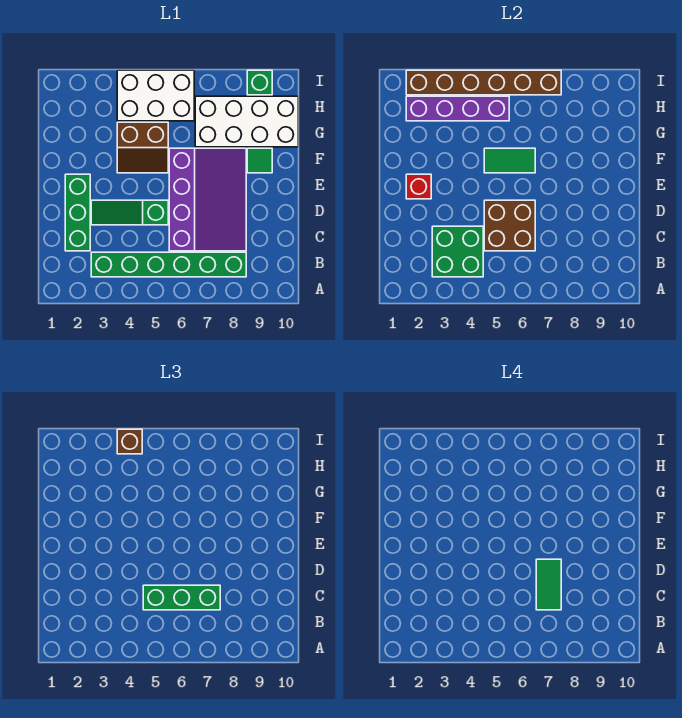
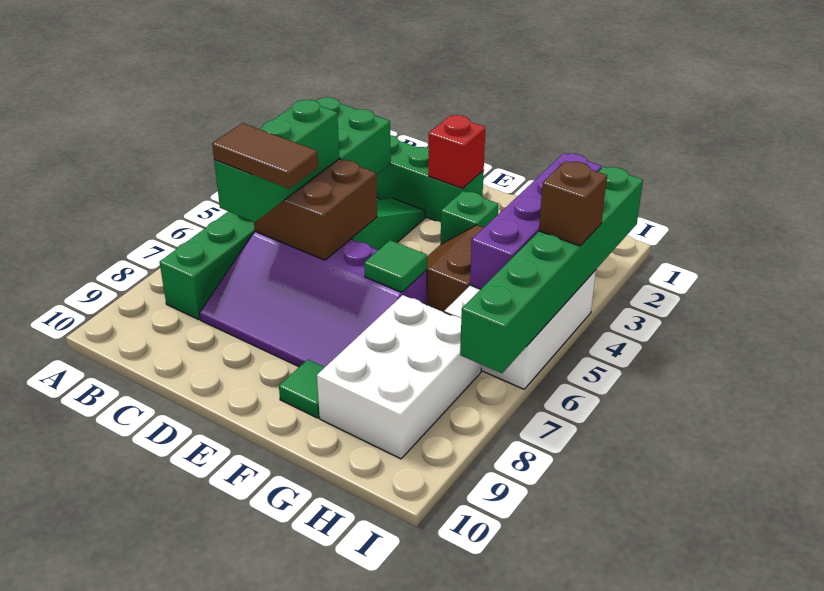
green tile C7:D7 level 4 -> brown tile C7:D7 level 4
green tile F5:F6 level 2 -> green tile F6 level 2
white brick G7:H10 level 1 -> white brick G7:H9 level 1
brown brick I2:I7 level 2 -> green brick I2:I7 level 2
green brick I9 level 1 -> green brick F3 level 1

